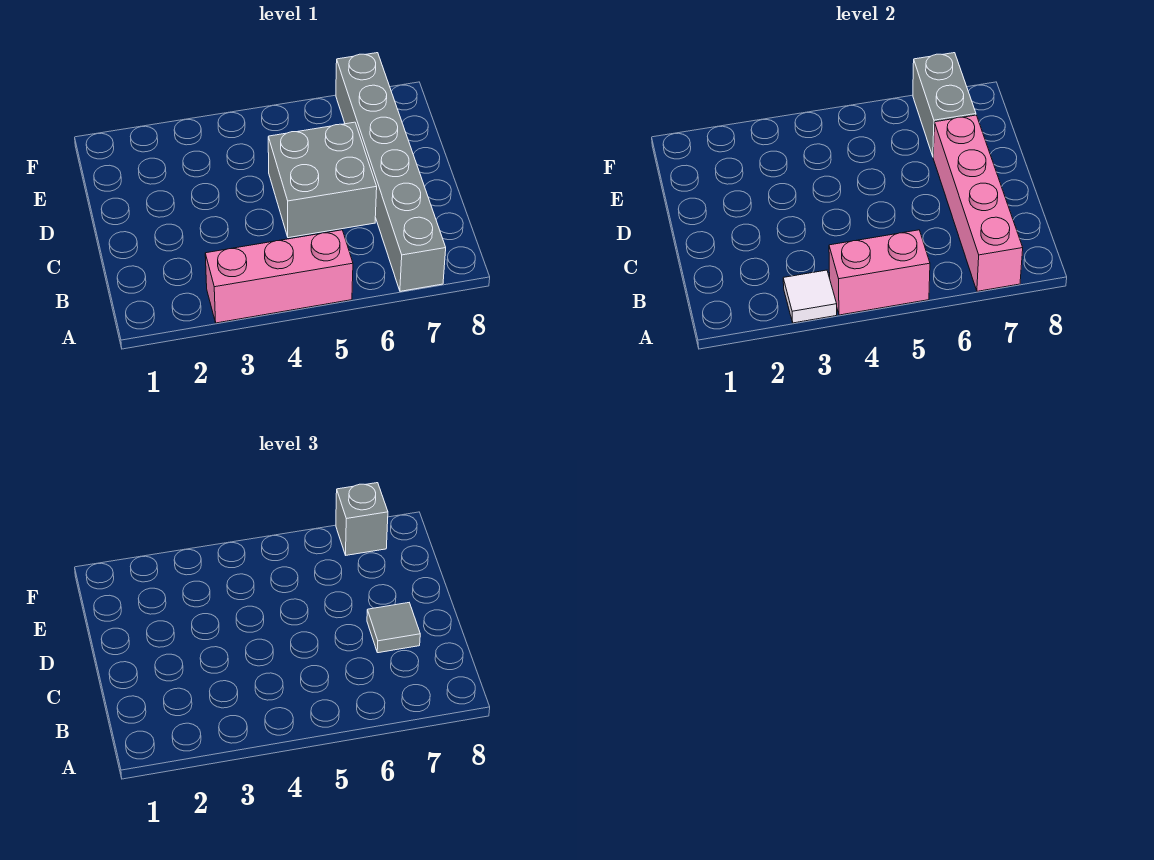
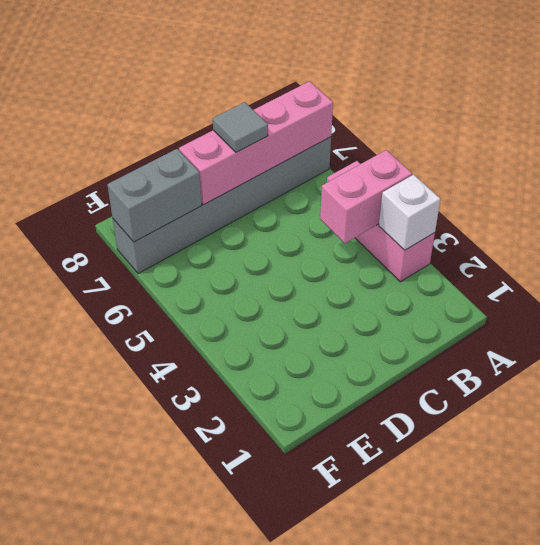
white tile A3 level 2 -> white brick A3 level 2
pink brick A4:A5 level 2 -> pink brick A4:B4 level 2
grey brick C5:D6 level 1 -> none
grey brick F7 level 3 -> none

